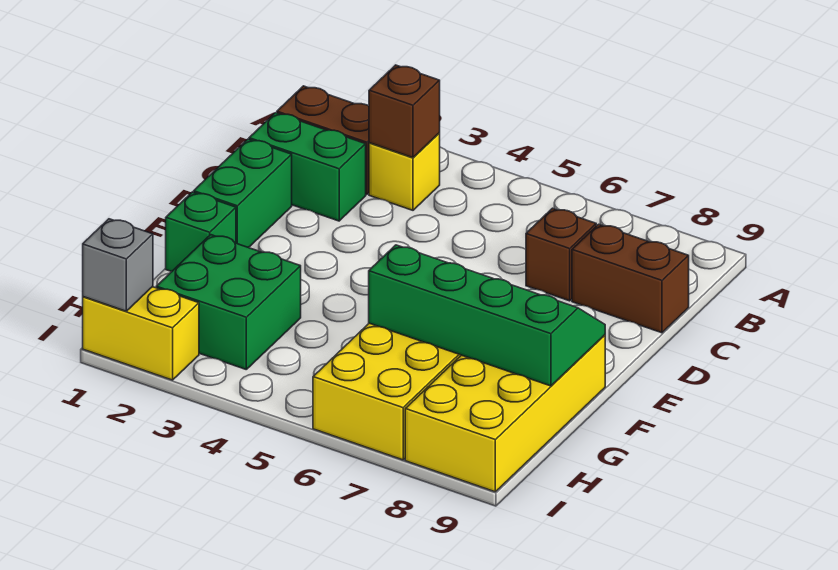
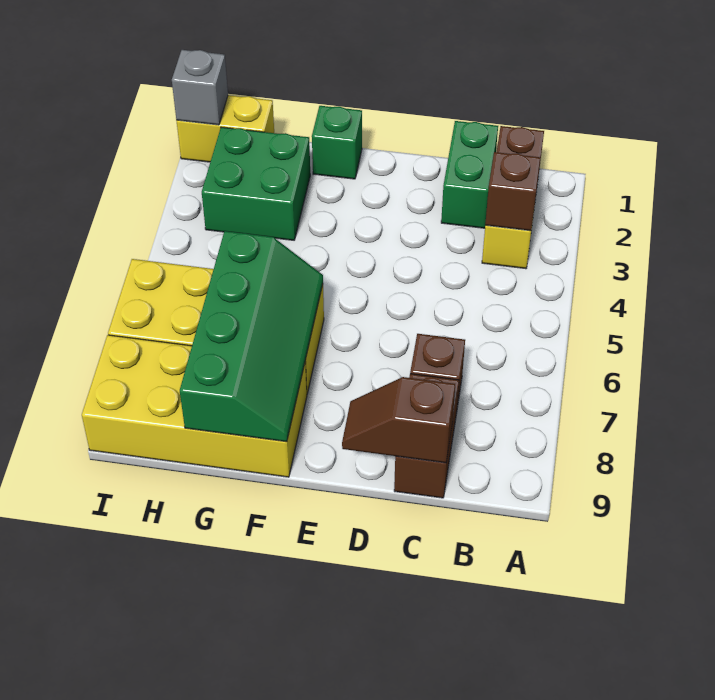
none -> brown slope C9:D9 level 2 top C
green brick D1:E1 level 1 -> none
yellow brick I1:I2 level 1 -> yellow brick H1:I1 level 1

